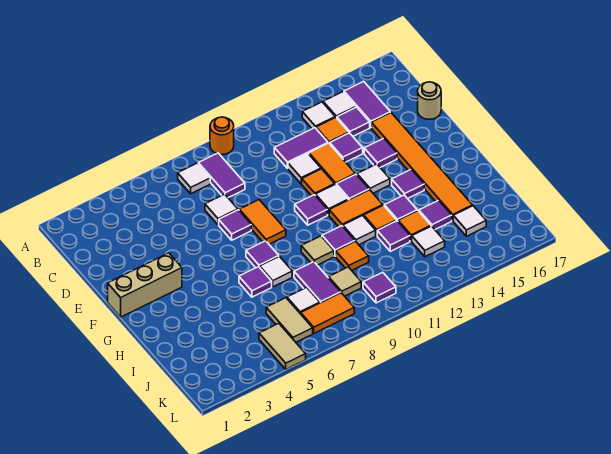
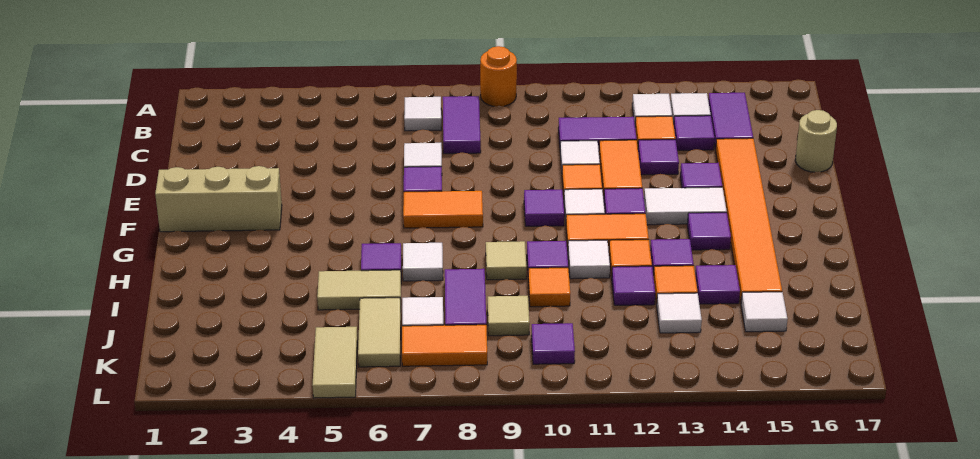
orange tile E8:F8 level 1 -> orange tile F7:F8 level 1
white tile F13 level 1 -> white tile F13:F14 level 1
purple tile G7 level 1 -> none
none -> tan tile I5:I6 level 1

